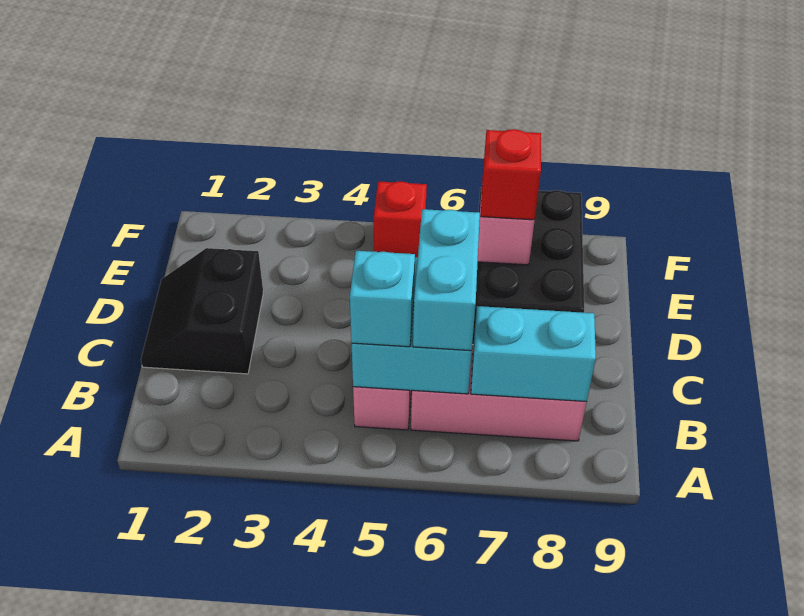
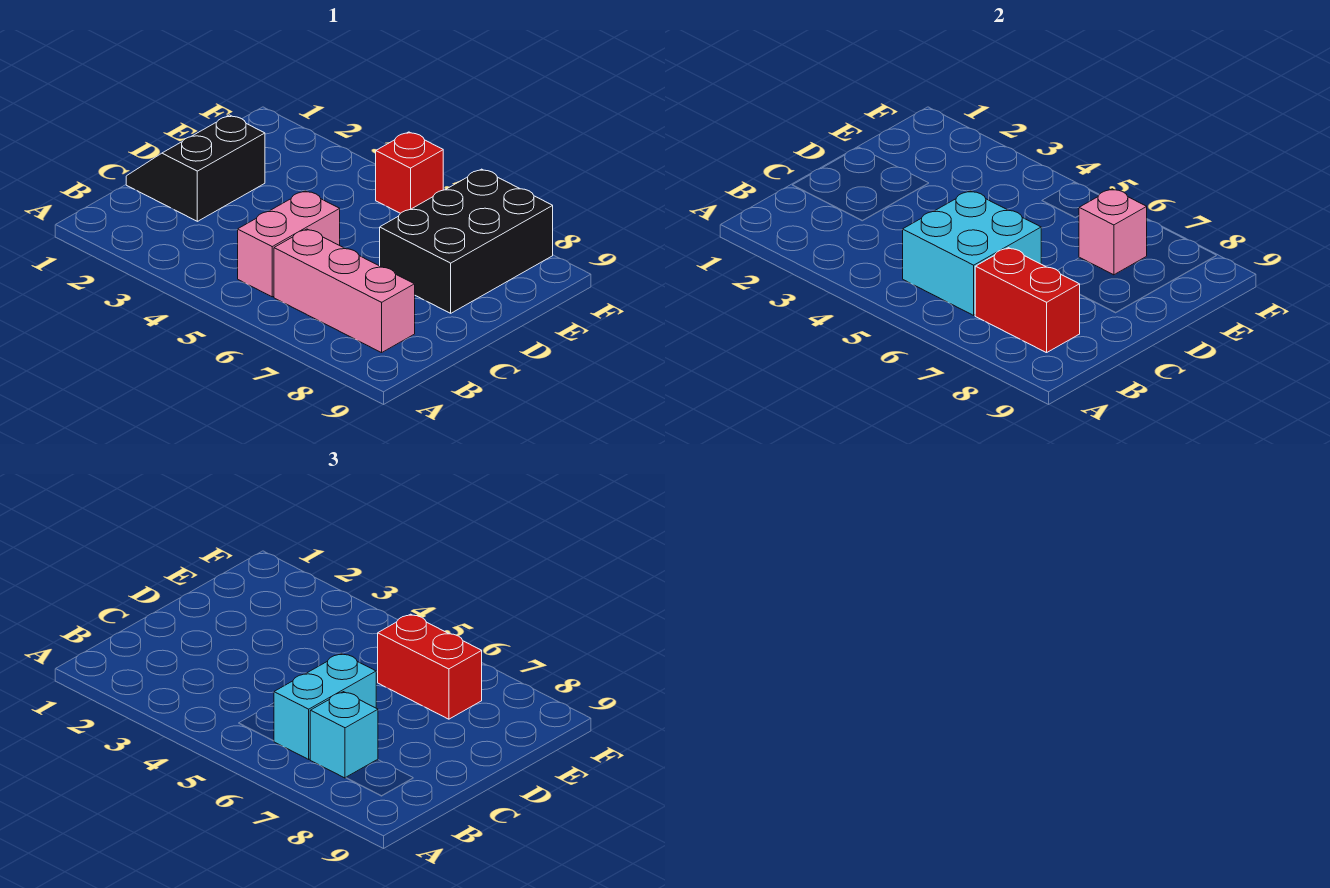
cyan brick B5 level 3 -> cyan brick B7 level 3
cyan brick B7:B8 level 2 -> red brick B7:B8 level 2
red brick E7 level 3 -> red brick E6:E7 level 3

